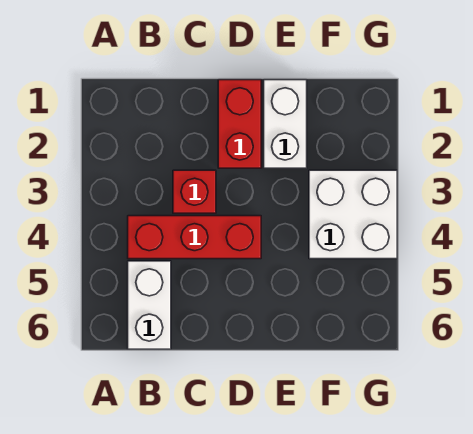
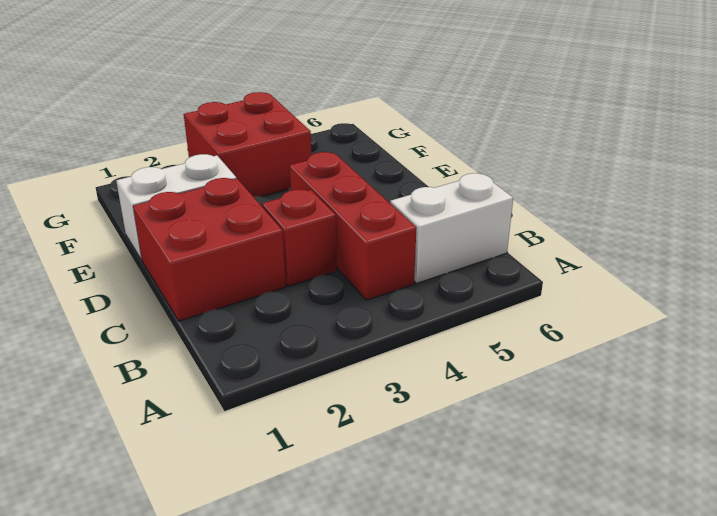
red brick D1:D2 level 1 -> red brick C1:D2 level 1
white brick F3:G4 level 1 -> red brick F3:G4 level 1

